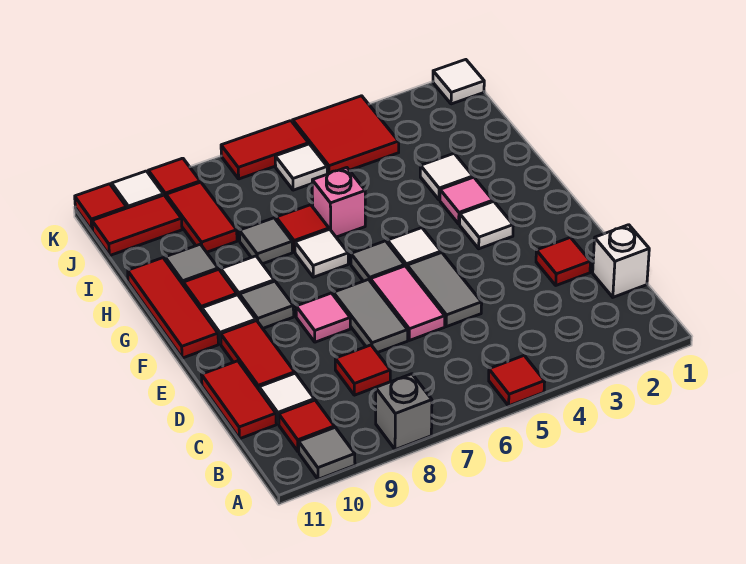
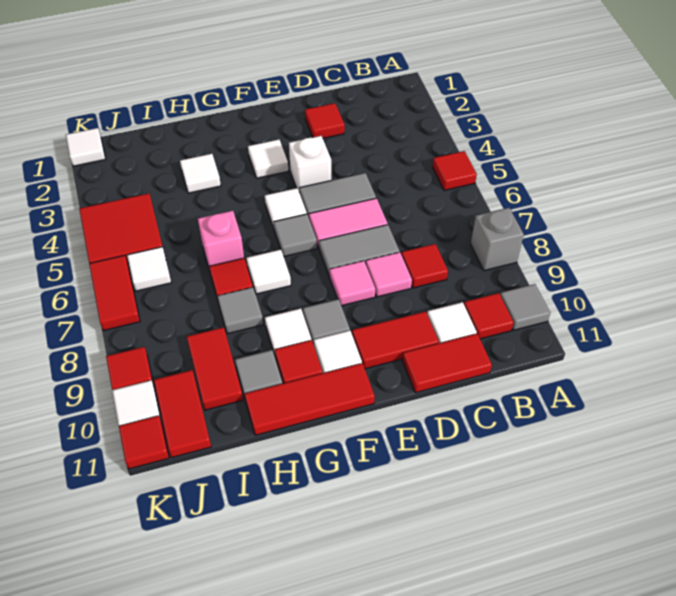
white brick C1 level 1 -> white brick E4 level 1
pink tile G3 level 1 -> pink tile D8 level 1
red tile I9:J9 level 1 -> red tile I9:I10 level 1

